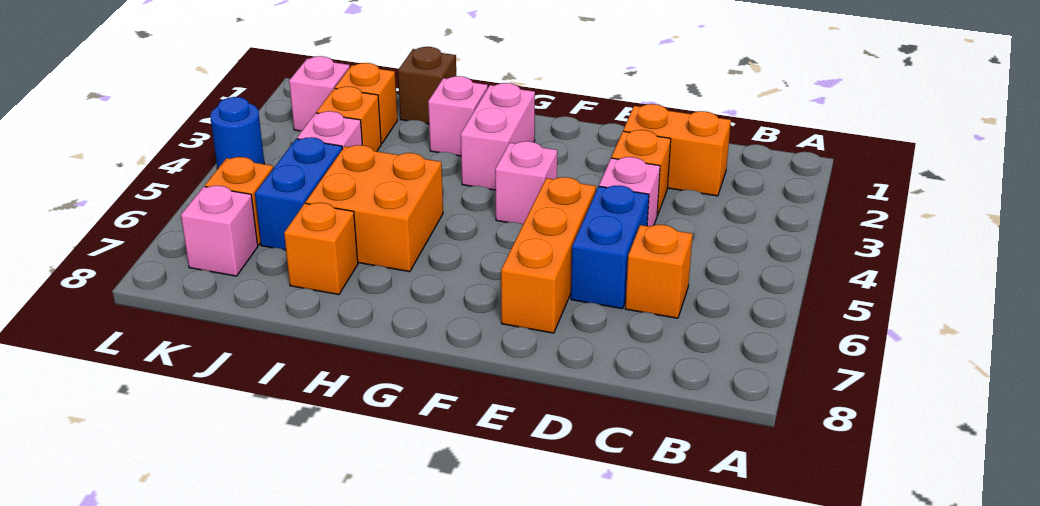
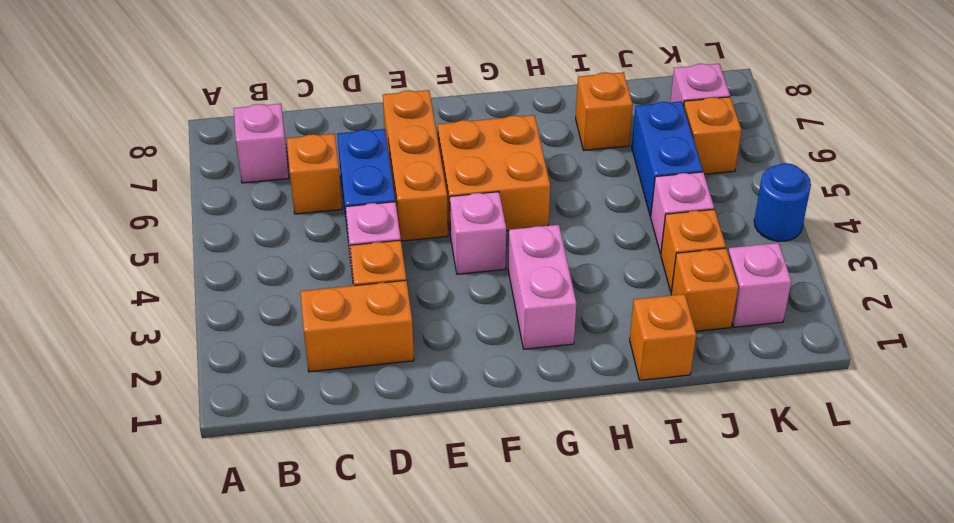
pink brick H2 level 1 -> pink brick B7 level 1
orange brick H5:I6 level 1 -> orange brick F5:G6 level 1
brown brick I1 level 1 -> orange brick I1 level 1

